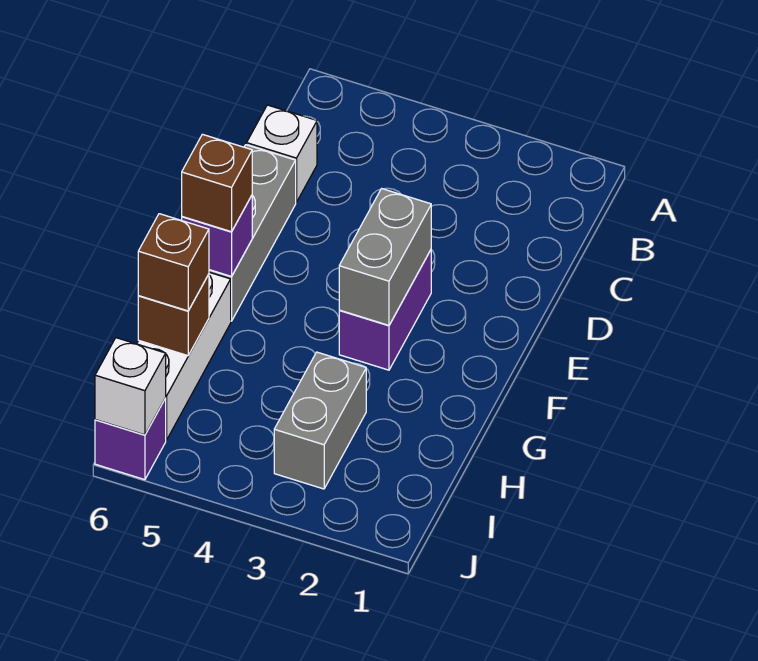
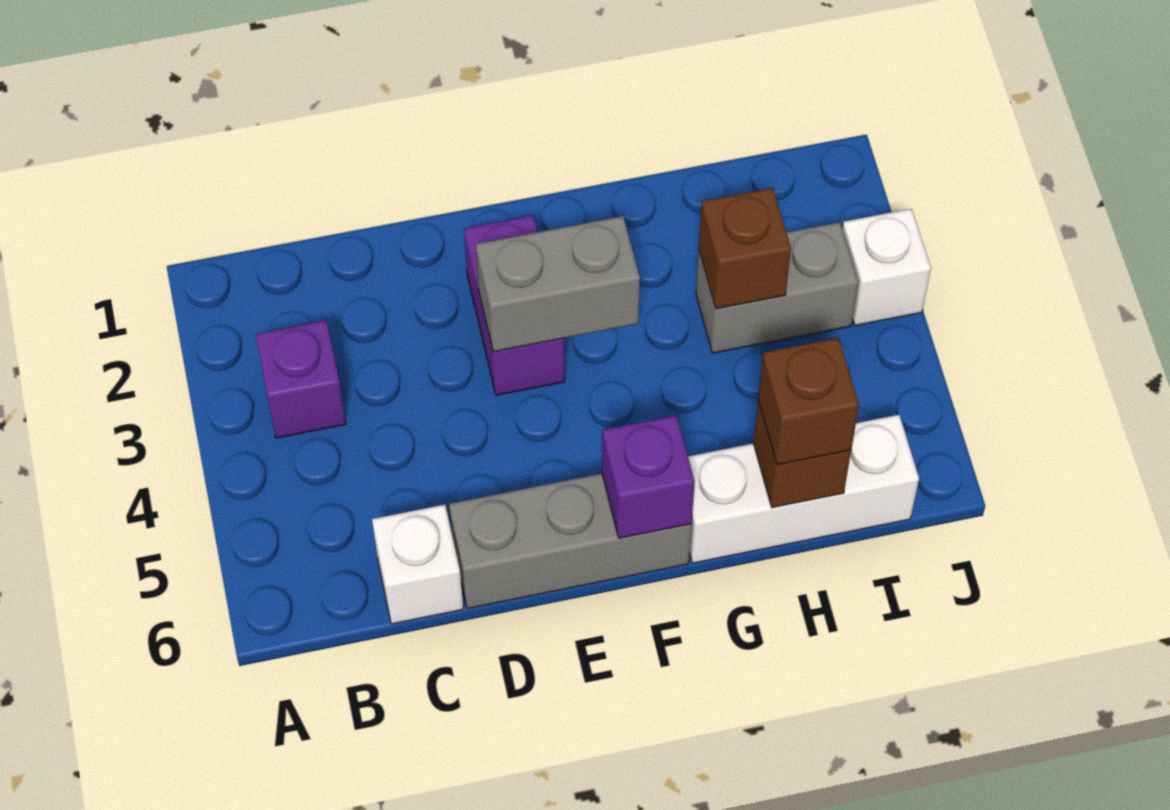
purple brick E3:F3 level 1 -> purple brick E2:E3 level 1
brown brick F6 level 3 -> brown brick H3 level 2
purple brick J6 level 1 -> purple brick B3 level 1
white brick J6 level 2 -> white brick J3 level 1

